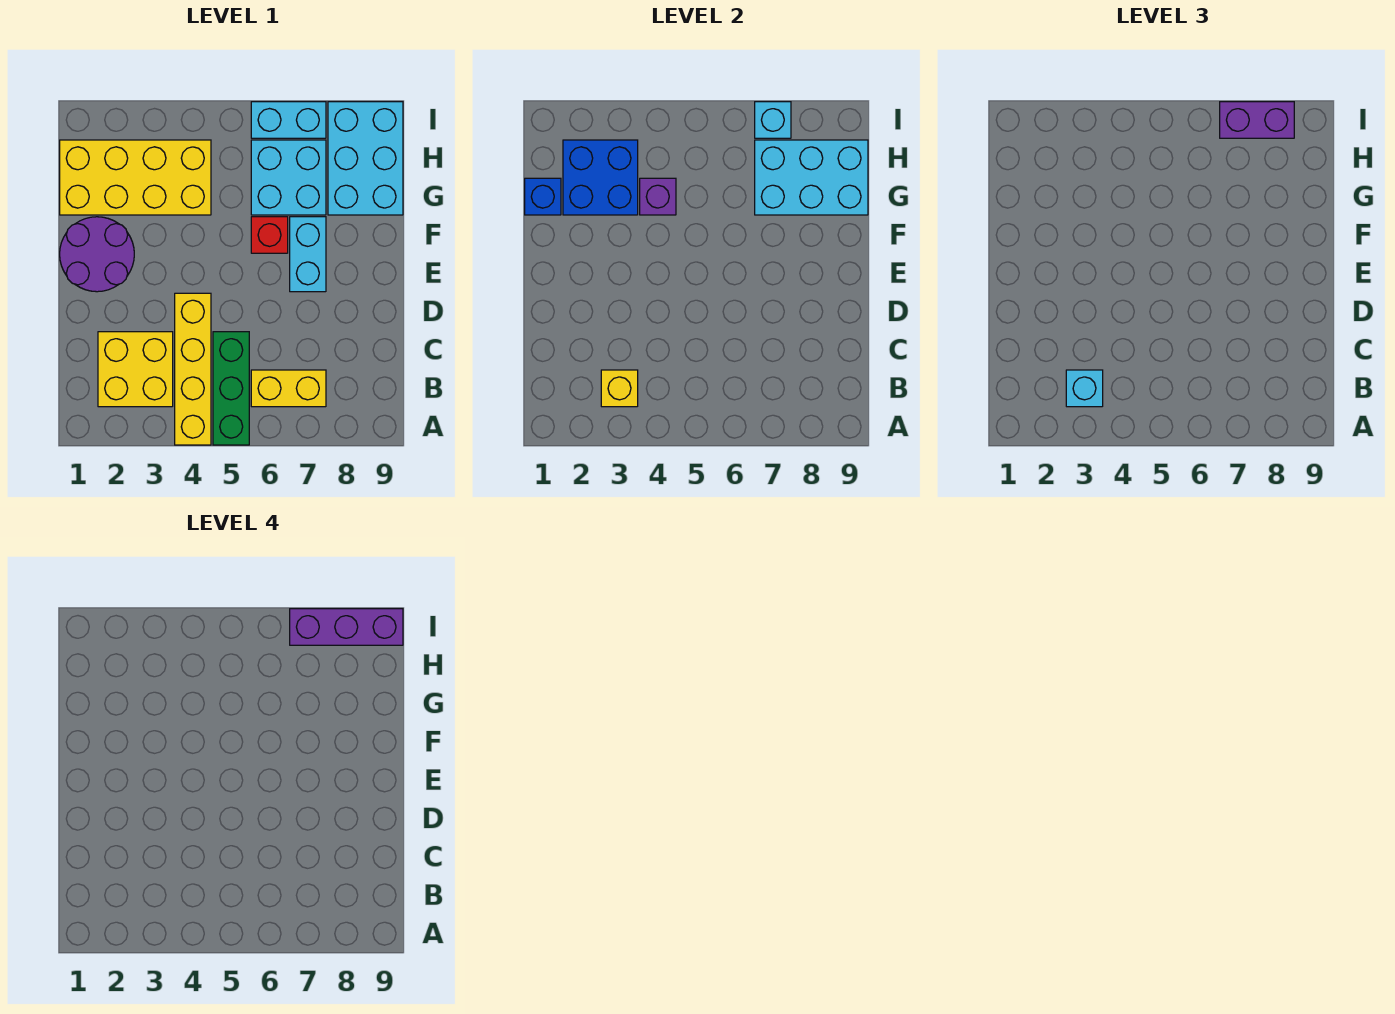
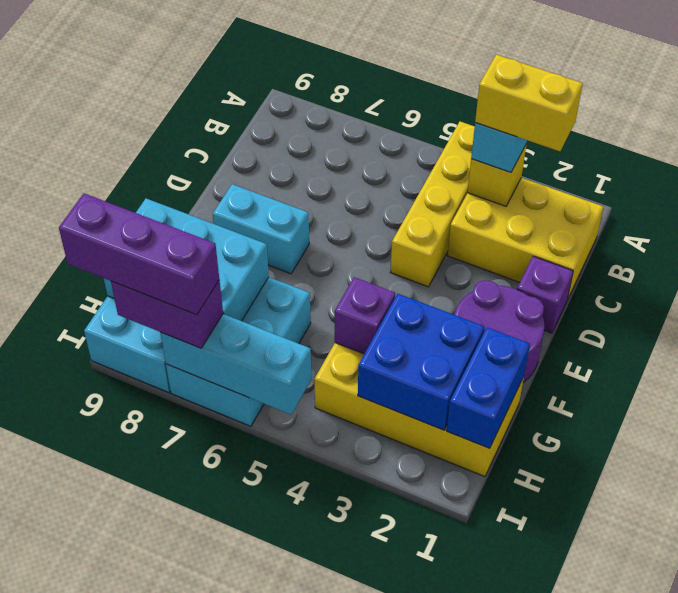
green brick A5:C5 level 1 -> none
yellow brick B2:C3 level 1 -> yellow brick B1:C3 level 1
yellow brick B6:B7 level 1 -> yellow brick B2:B3 level 4
none -> purple brick D1 level 1
cyan brick E7:F7 level 1 -> cyan brick E7:E8 level 1
red brick F6 level 1 -> none
blue brick G1 level 2 -> blue brick G1:H1 level 2
cyan brick I7 level 2 -> cyan brick I5:I7 level 2

